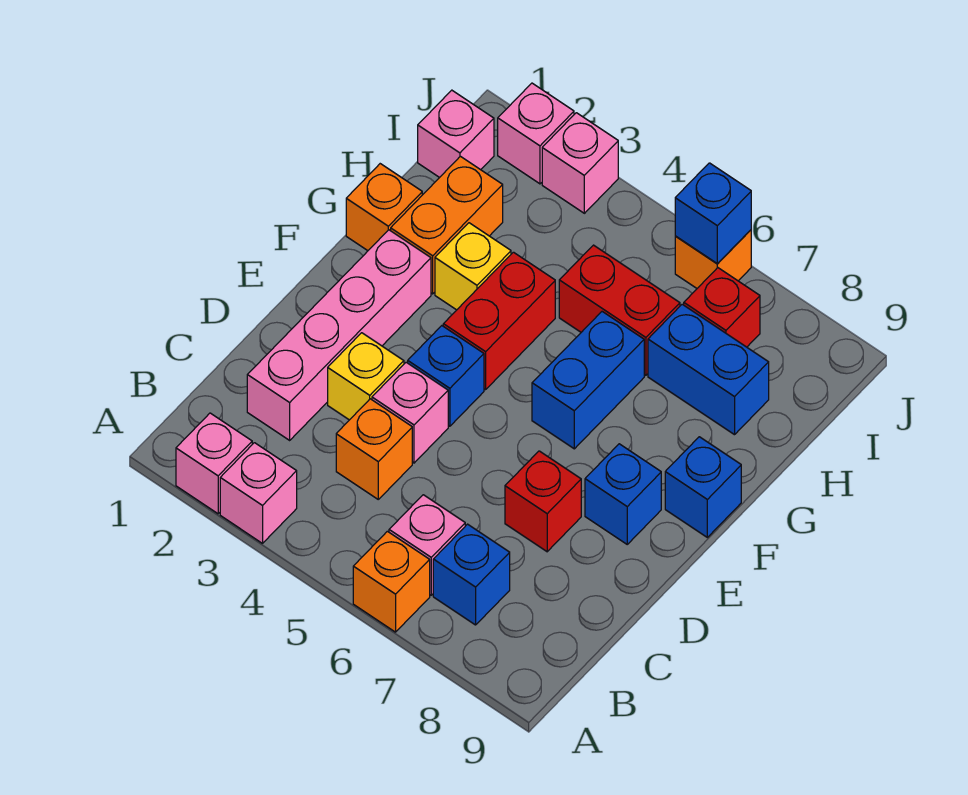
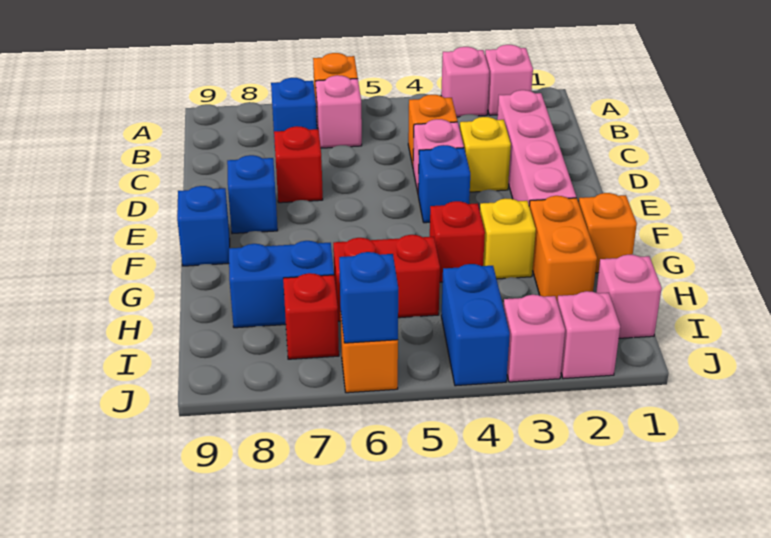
red brick F4:G4 level 1 -> red brick G4 level 1
blue brick F6:G6 level 1 -> blue brick I4:J4 level 1

